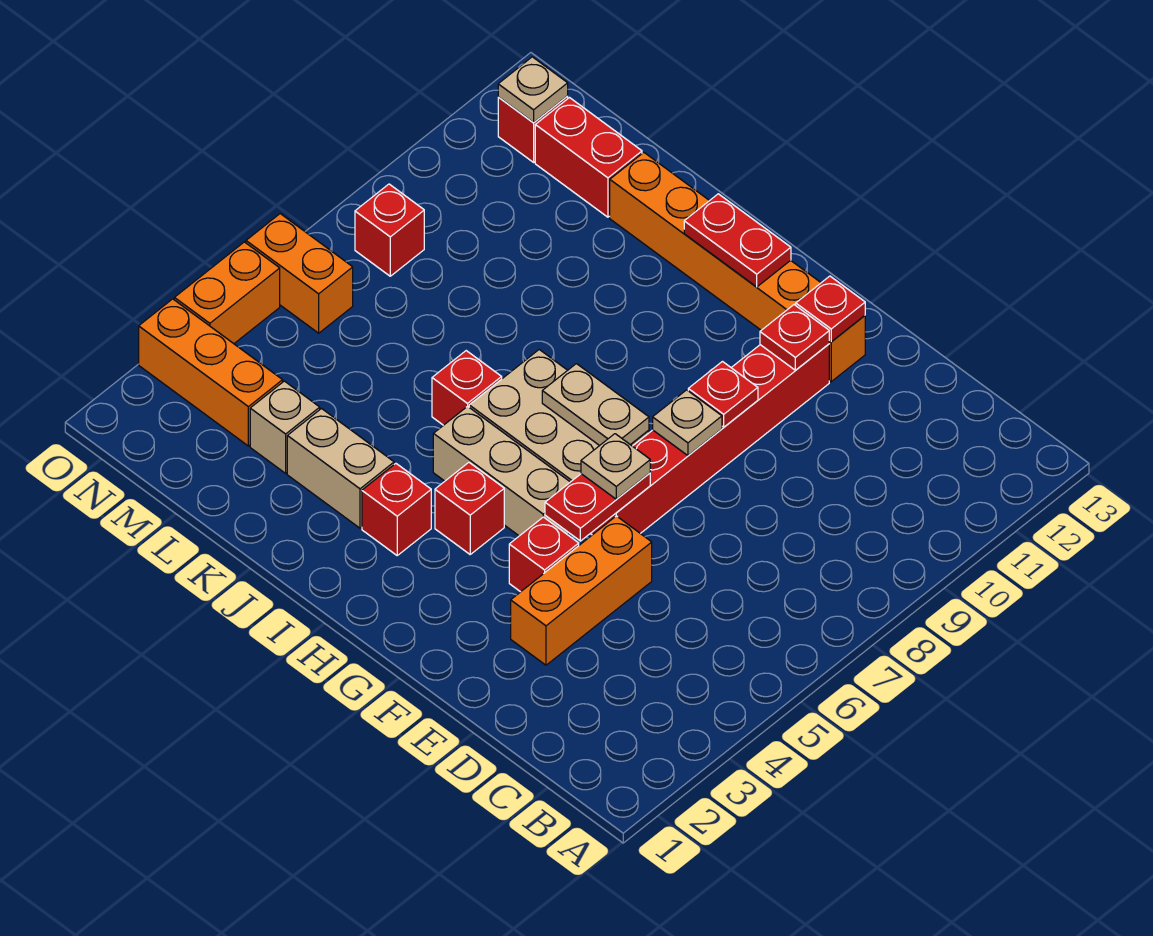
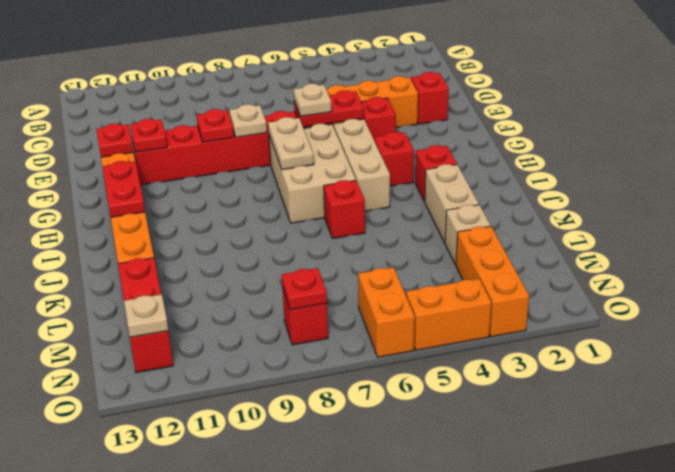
none -> red brick E2 level 1
none -> red plate N8 level 2

